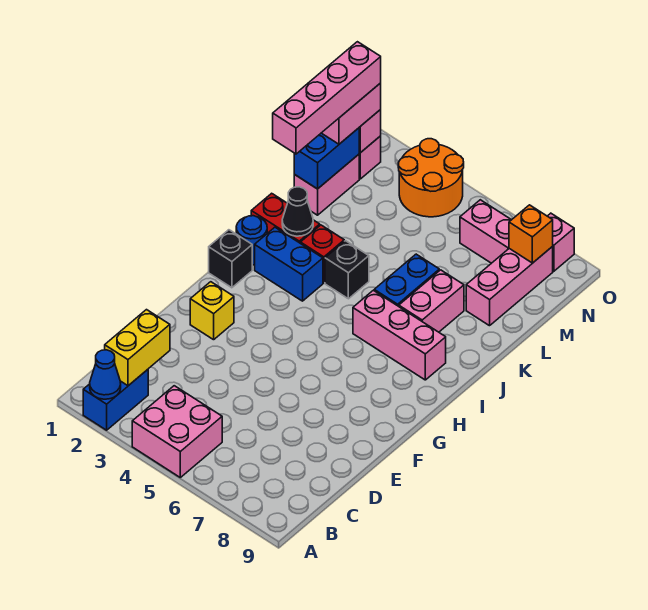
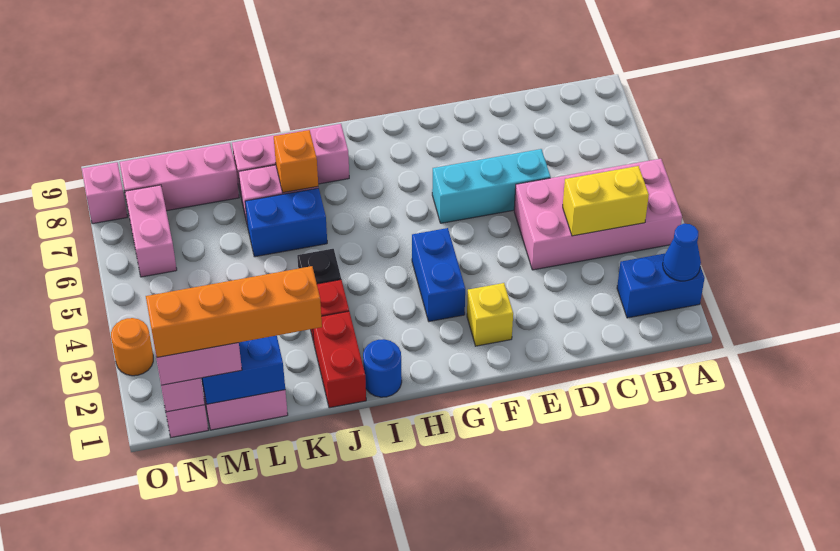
pink brick A4:B5 level 1 -> pink brick A4:D5 level 1
yellow brick B2:C2 level 2 -> yellow brick B4:C4 level 2
none -> cyan brick D6:F6 level 1
black brick H1 level 1 -> none
blue brick I2:I3 level 1 -> blue brick G3:G4 level 1
pink brick I6:I8 level 1 -> pink brick I8:K8 level 1
black cone J2 level 2 -> none
pink brick K1:N1 level 4 -> orange brick K1:N1 level 4
orange round brick N3:O4 level 1 -> orange round brick O3 level 1
orange brick N8 level 2 -> orange brick J7 level 2

